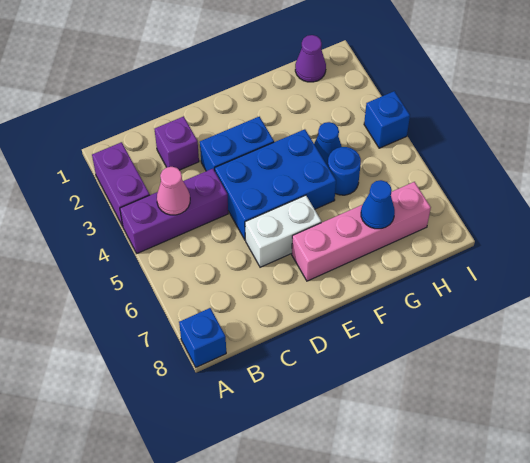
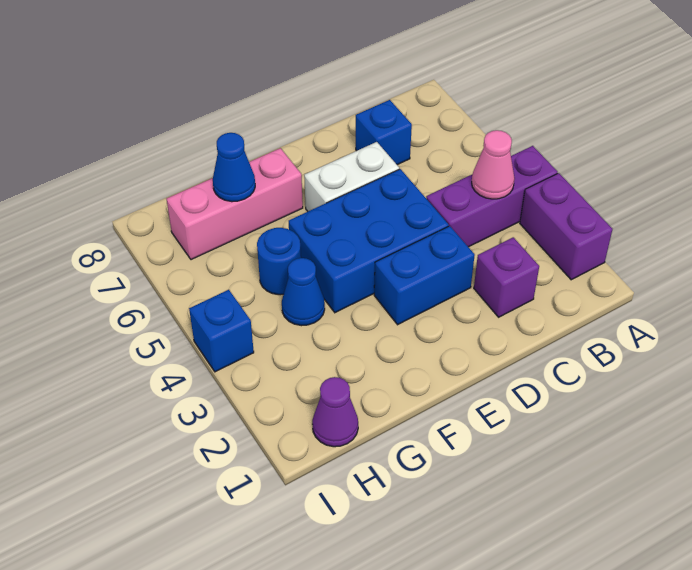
blue brick A8 level 1 -> blue brick C7 level 1
pink brick E7:H7 level 1 -> pink brick F7:H7 level 1

